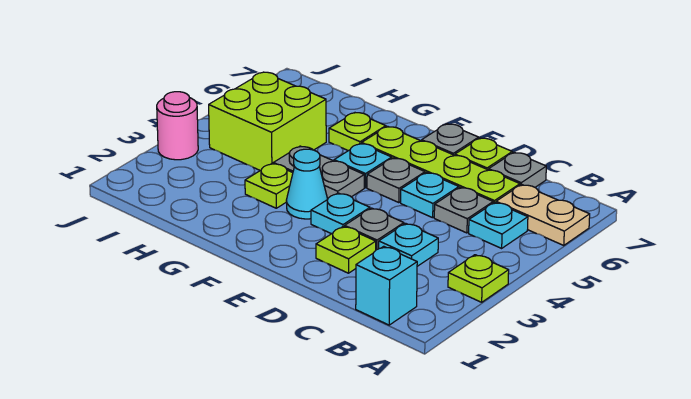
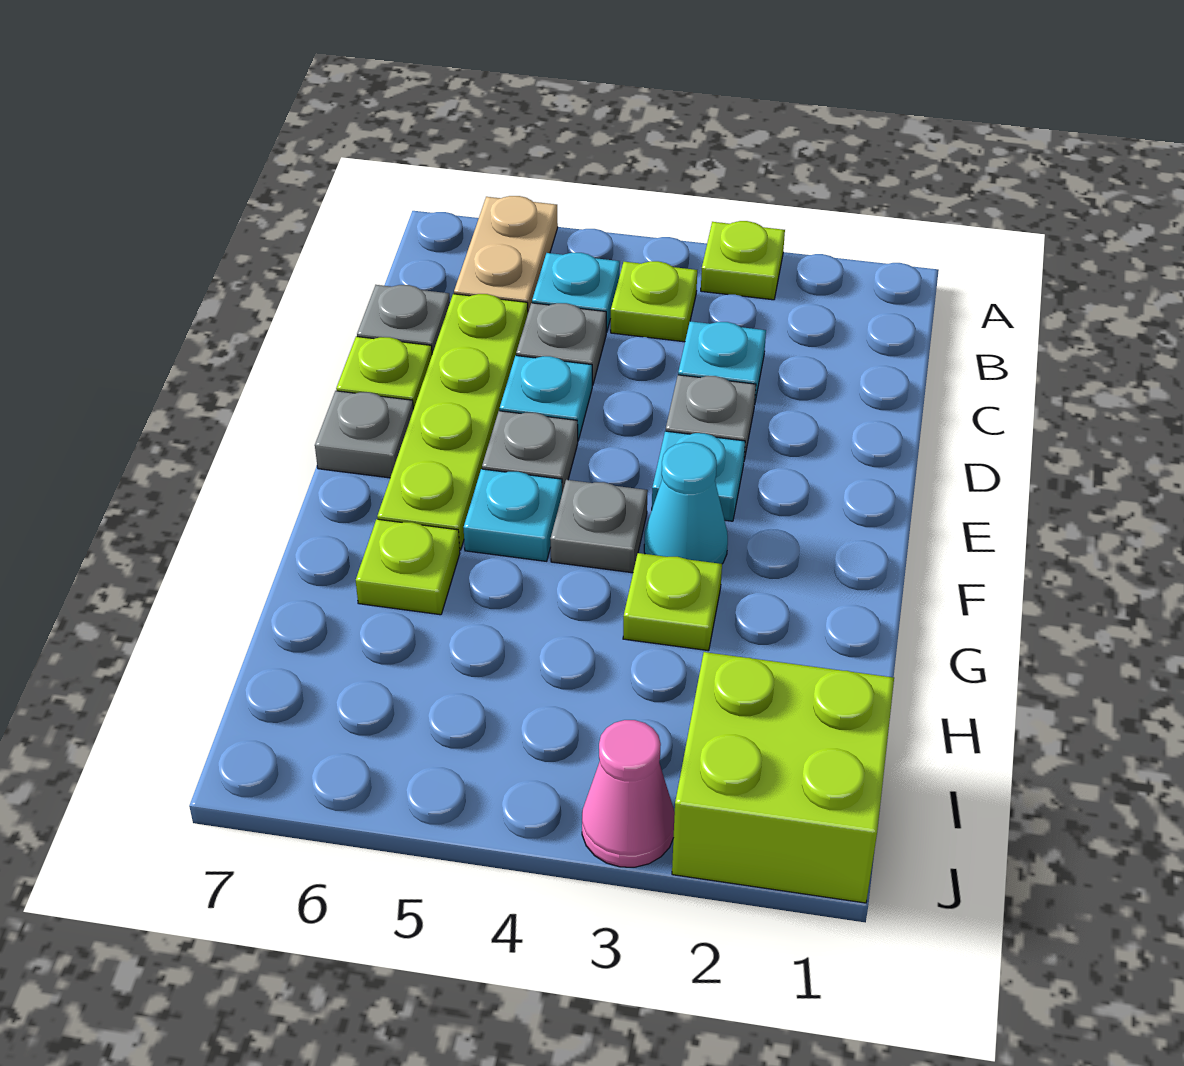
cyan brick B1 level 1 -> none
lime plate D2 level 1 -> lime plate B4 level 1
grey plate F4:G4 level 1 -> grey plate F4 level 1
lime brick H4:I5 level 1 -> lime brick I1:J2 level 1
pink round brick J3 level 1 -> pink cone J3 level 1

